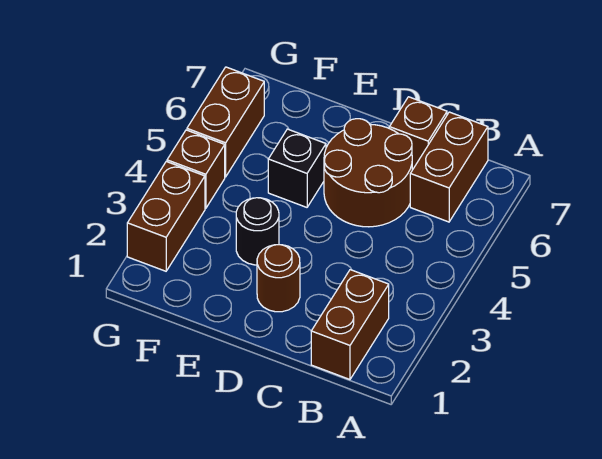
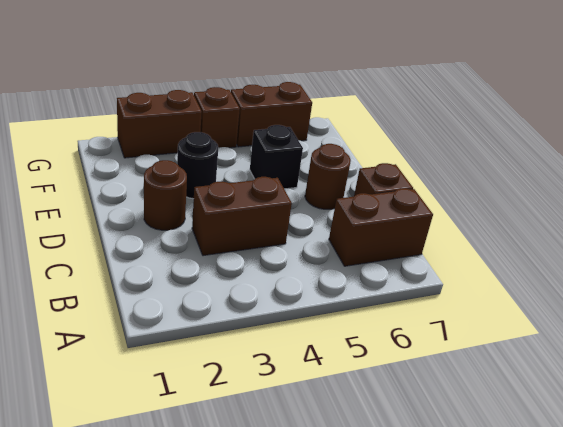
brown brick B1:B2 level 1 -> brown brick C3:C4 level 1
brown round brick C5:D6 level 1 -> brown round brick D6 level 1

